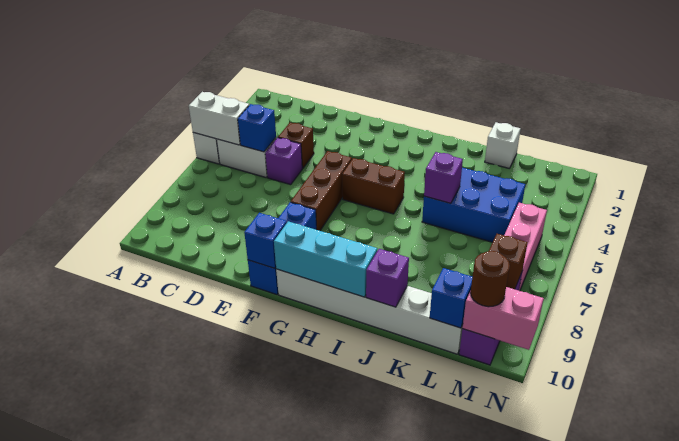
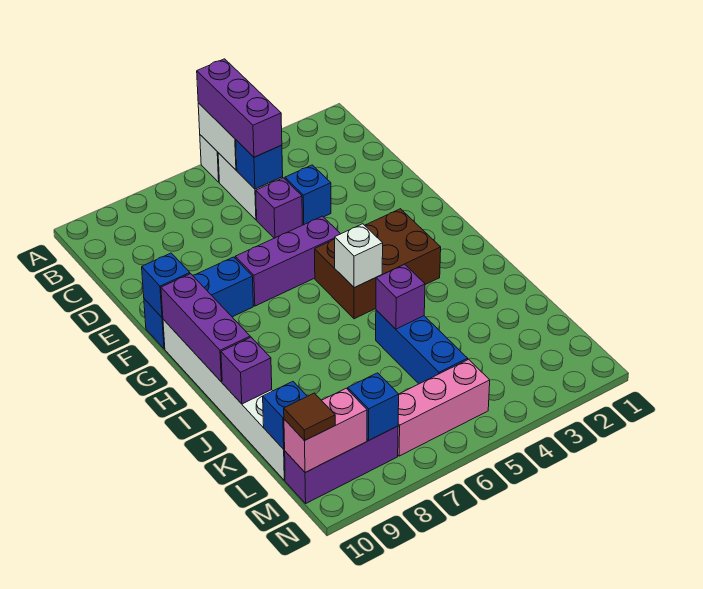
none -> purple brick A5:C5 level 3
brown brick D4 level 1 -> blue brick D4 level 1
brown brick F5:F7 level 1 -> purple brick F5:F7 level 1
brown brick G5:H5 level 1 -> brown brick G3:H5 level 1
cyan brick G10:I10 level 2 -> purple brick G10:I10 level 2
blue brick J4:L5 level 1 -> blue brick J5:L5 level 1
white brick K1 level 1 -> white brick H5 level 2
brown brick M8 level 2 -> blue brick M8 level 2
pink brick M10:N10 level 2 -> pink brick M9:M10 level 2
brown round brick M10 level 3 -> brown tile M10 level 3

